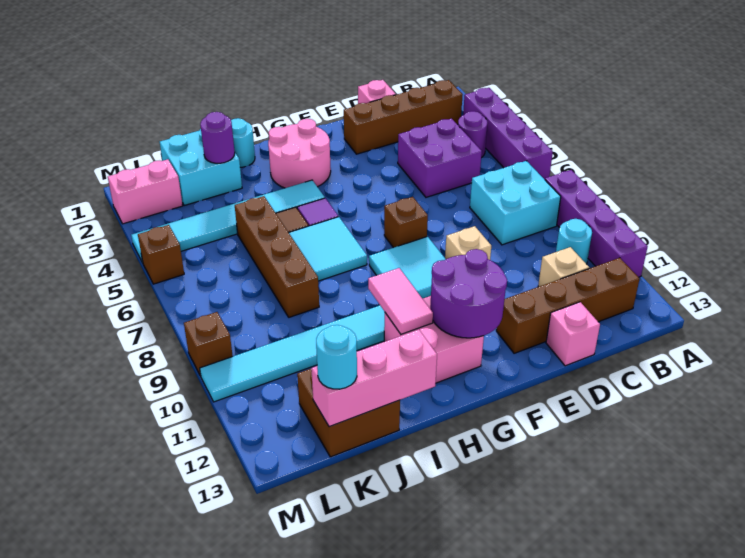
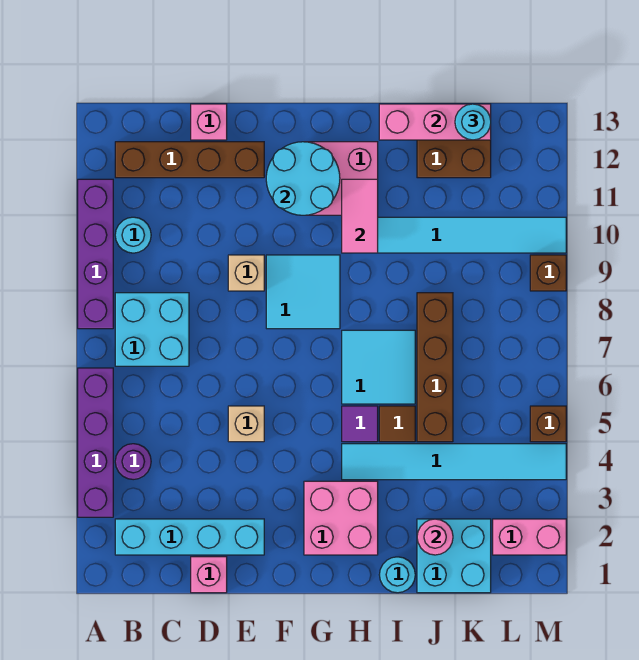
brown brick B2:E2 level 1 -> cyan brick B2:E2 level 1
purple brick C4:D5 level 1 -> none
tan brick C11 level 1 -> tan brick E5 level 1
brown brick F7 level 1 -> none
purple round brick F11:G12 level 2 -> cyan round brick F11:G12 level 2
pink round brick G2:H3 level 1 -> pink brick G2:H3 level 1
purple round brick J2 level 2 -> pink round brick J2 level 2

